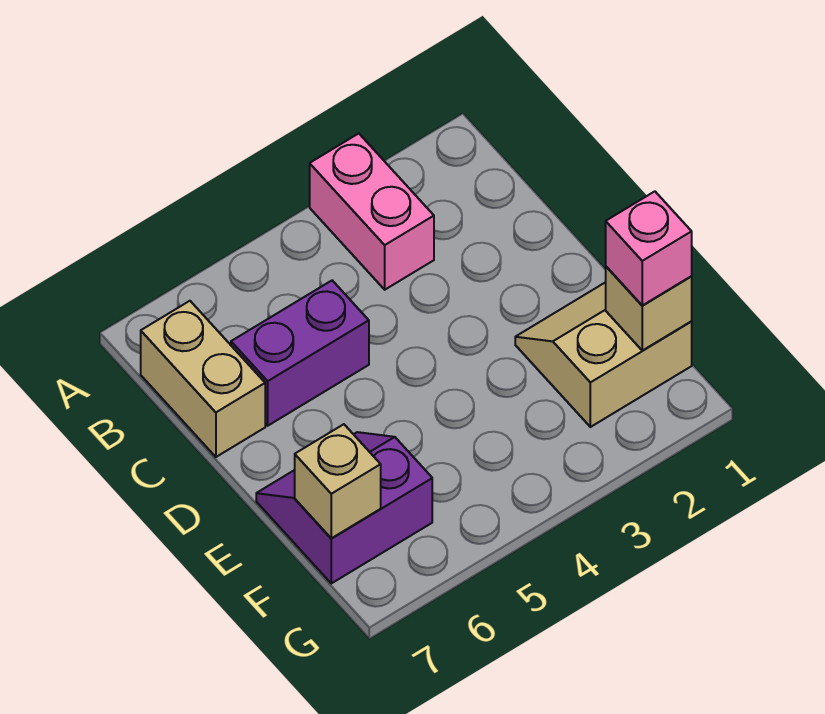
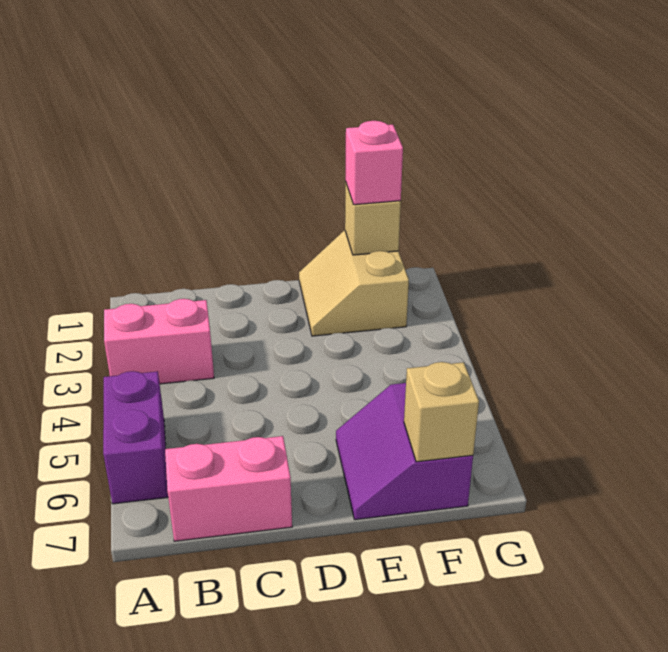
tan brick B7:C7 level 1 -> pink brick B7:C7 level 1
purple brick C5:C6 level 1 -> purple brick A5:A6 level 1

